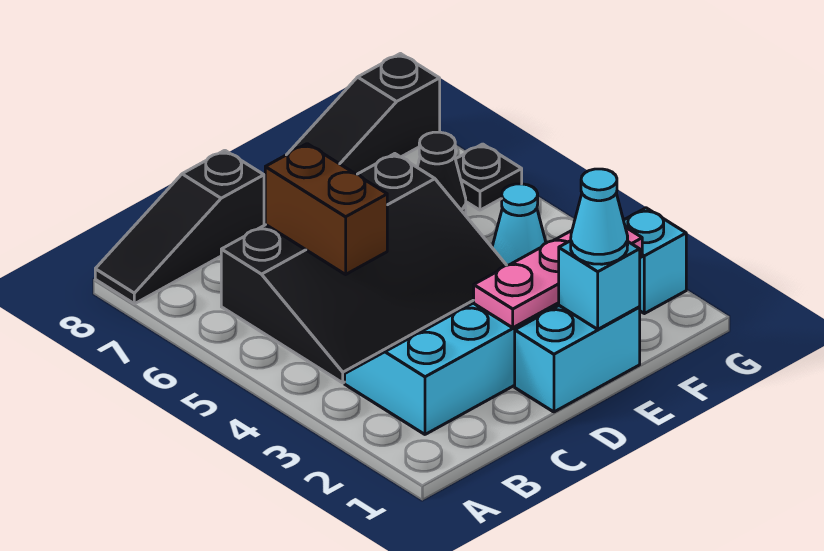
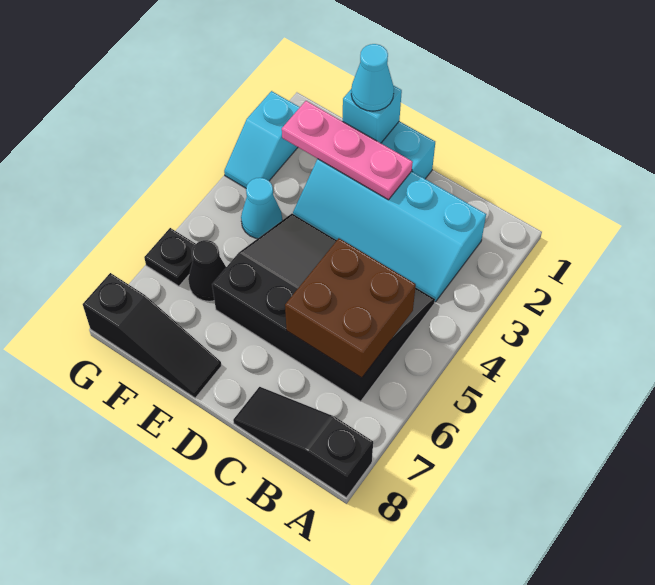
black slope A8:C8 level 1 top C -> black slope A8:C8 level 1 top A
brown brick C5:C6 level 2 -> brown brick B5:C6 level 2

